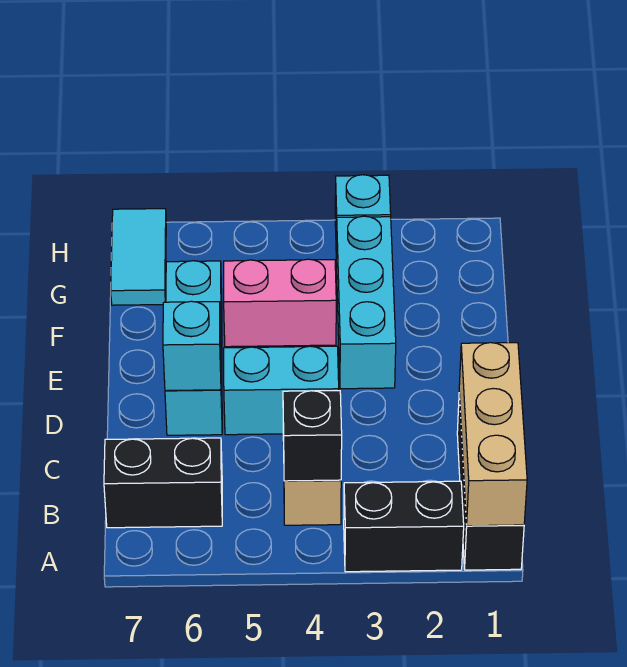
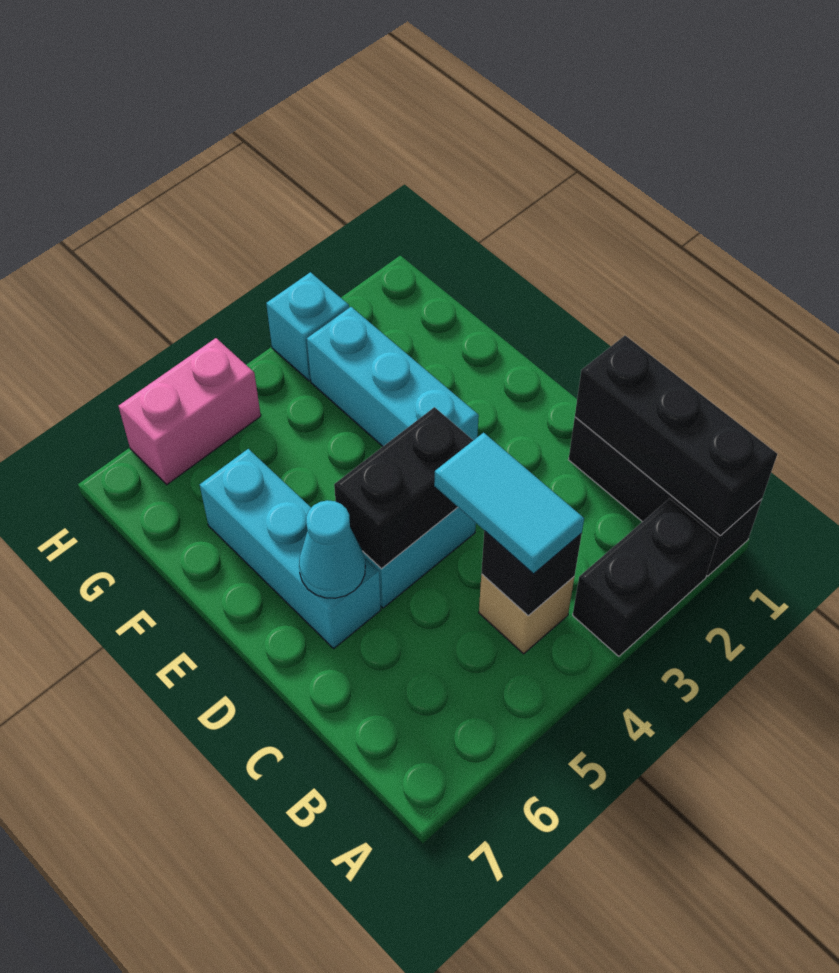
tan brick A1:C1 level 2 -> black brick A1:C1 level 2
black brick B6:B7 level 1 -> black brick D4:D5 level 2
cyan brick D6 level 2 -> cyan cone D6 level 2
pink brick F4:F5 level 1 -> pink brick H5:H6 level 1
cyan tile G7:H7 level 1 -> cyan tile B4:C4 level 3

